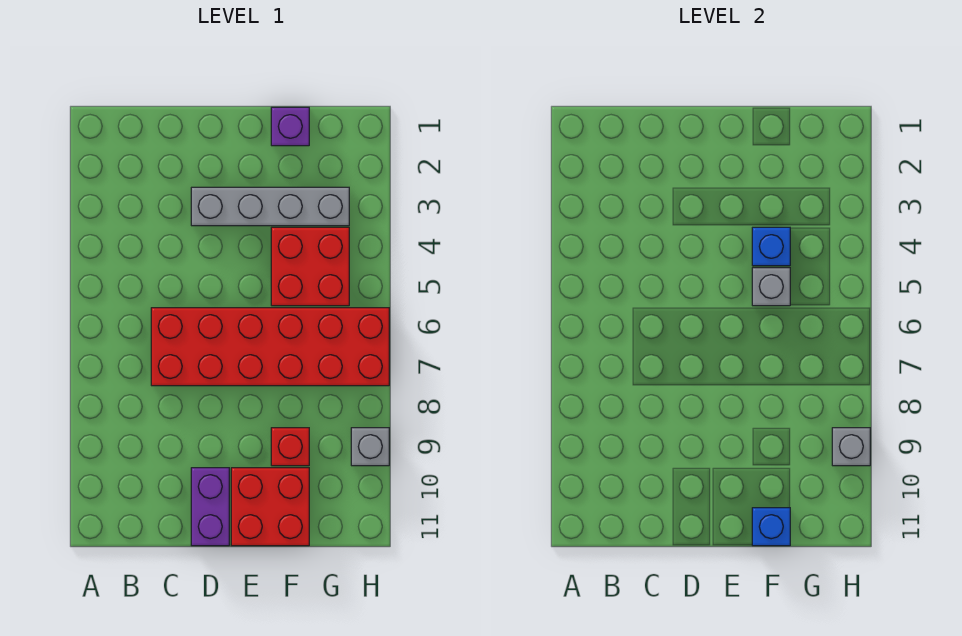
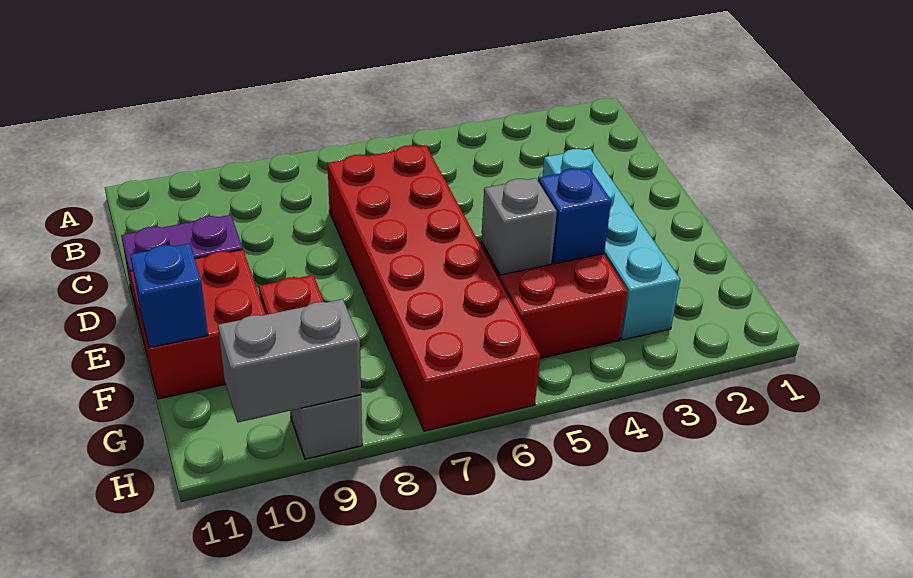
grey brick D3:G3 level 1 -> cyan brick D3:G3 level 1
purple brick F1 level 1 -> none
grey brick H9 level 2 -> grey brick H9:H10 level 2

